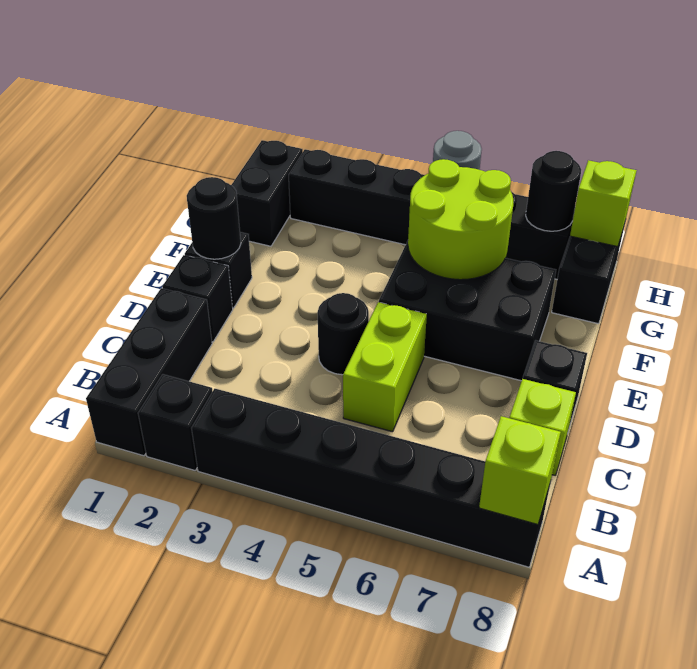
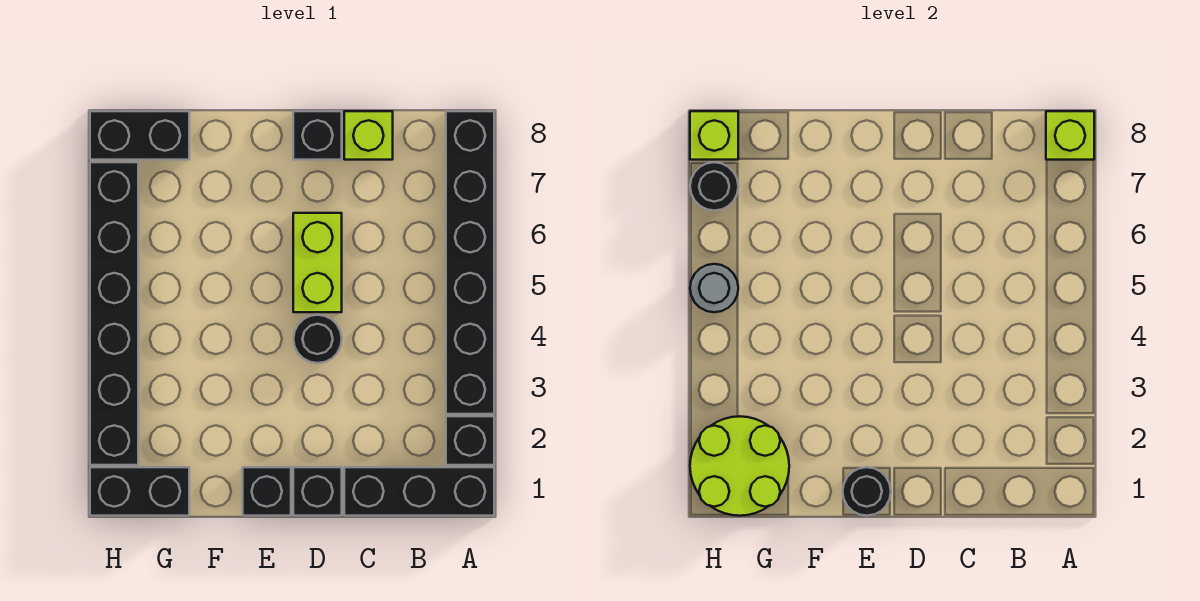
lime brick C5:D5 level 1 -> lime brick D5:D6 level 1
black brick E5:F7 level 1 -> none
lime round brick F5:G6 level 2 -> lime round brick G1:H2 level 2

